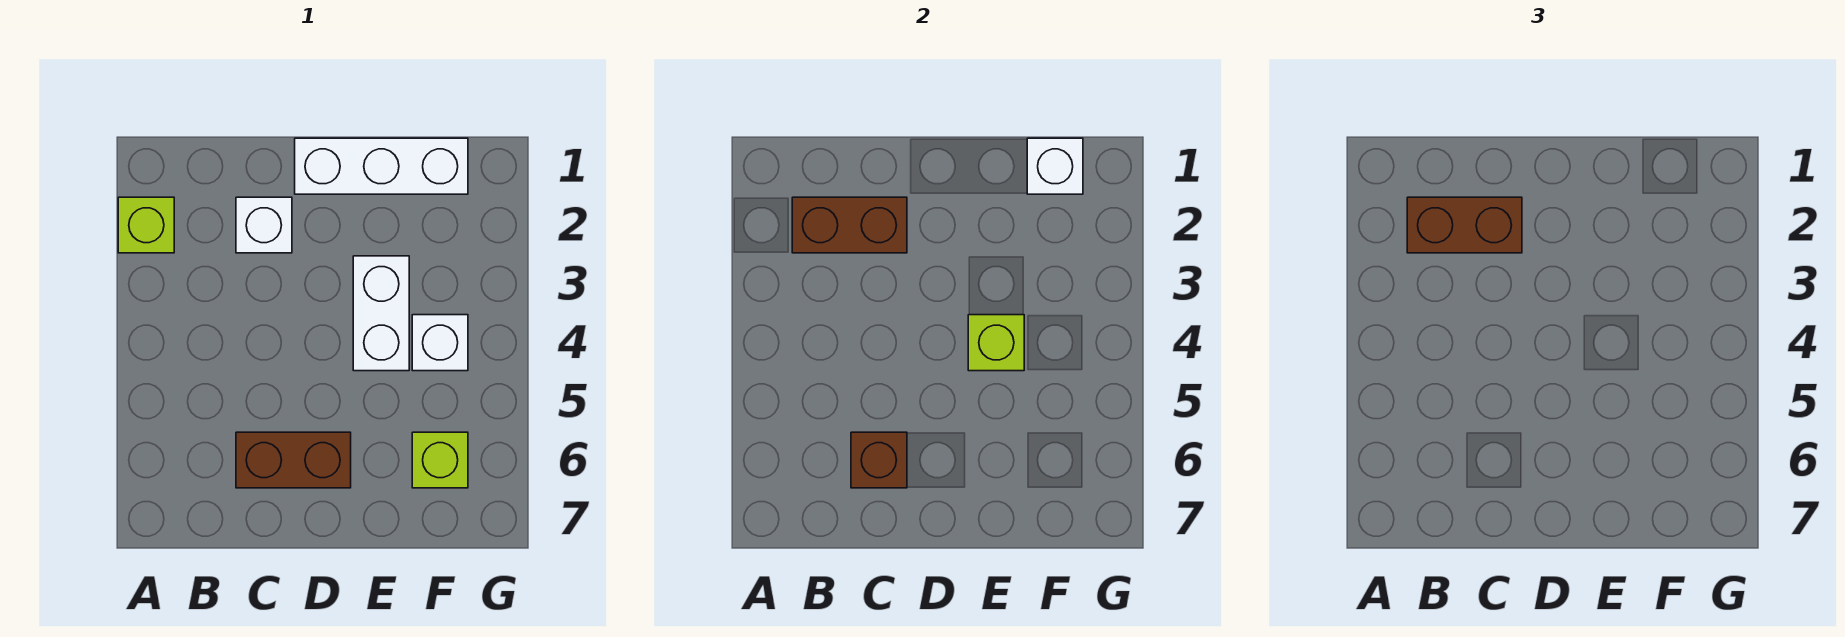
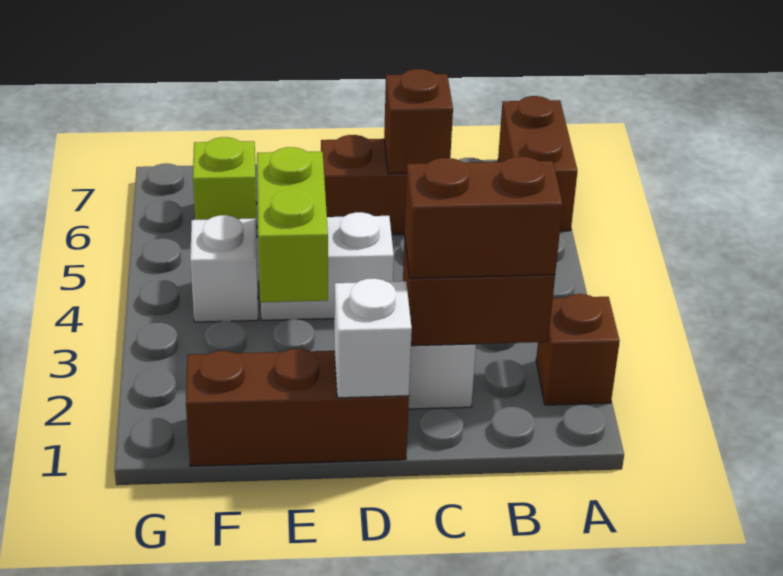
lime brick A2 level 1 -> brown brick A2 level 1
none -> brown brick A6:A7 level 1
white brick D1:F1 level 1 -> brown brick D1:F1 level 1
white brick E3:E4 level 1 -> white brick D4:E4 level 1
lime brick E4 level 2 -> lime brick E3:E4 level 2
white brick F1 level 2 -> white brick D1 level 2

